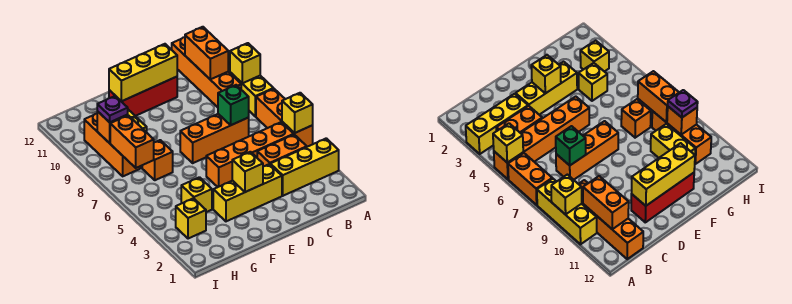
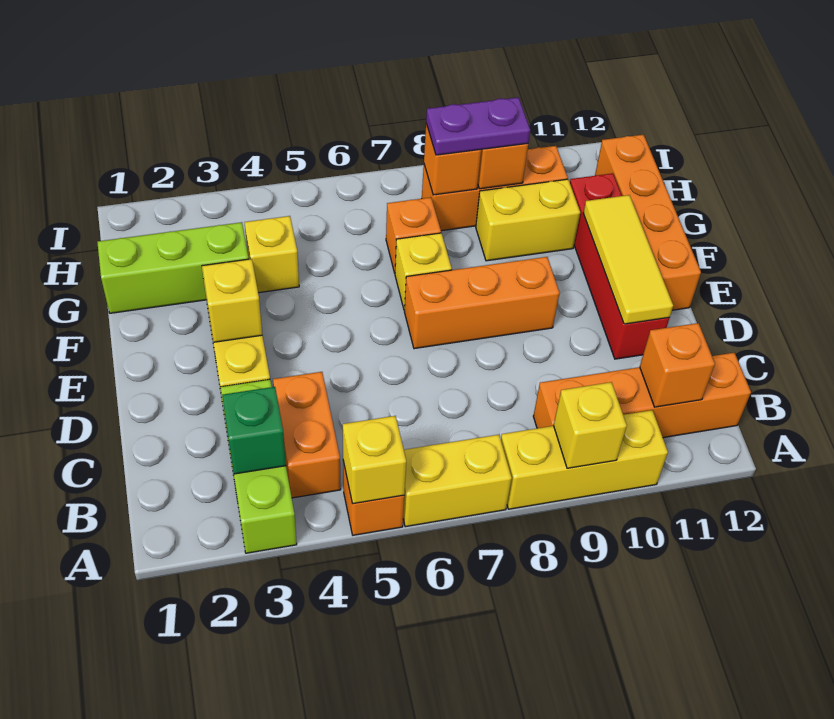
yellow brick A3:C3 level 1 -> lime brick A3:C3 level 1
orange brick A6:A7 level 1 -> yellow brick A6:A7 level 1
orange brick B5:E5 level 1 -> orange brick E12:H12 level 1
orange brick B10:B11 level 2 -> orange brick B11 level 2
orange brick C7:E7 level 1 -> orange brick E7:E9 level 1
green brick C7 level 2 -> green brick B3 level 2
red brick D11:F11 level 1 -> red brick D11:G11 level 1
yellow brick D11:F11 level 2 -> yellow tile D11:F11 level 2
none -> lime brick G1:G3 level 1
yellow brick H3 level 1 -> yellow brick F7 level 1
orange brick H7:H8 level 2 -> orange brick H8 level 2
purple plate H9 level 3 -> purple plate H8:H9 level 3

